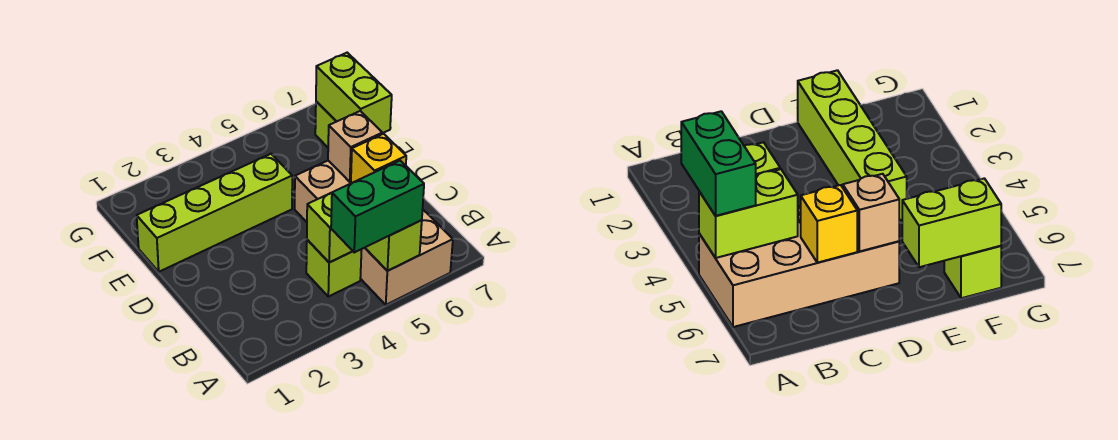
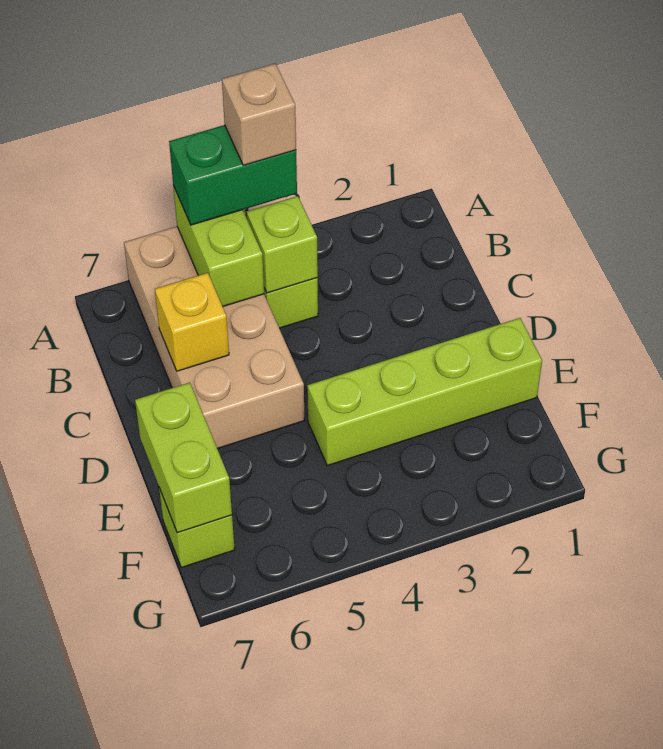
tan brick D6 level 2 -> tan brick A4 level 4

